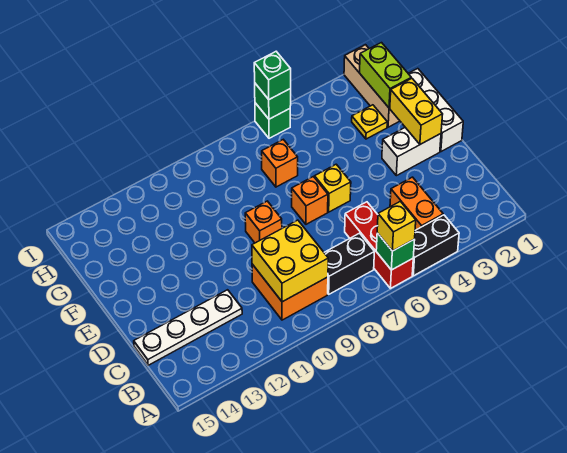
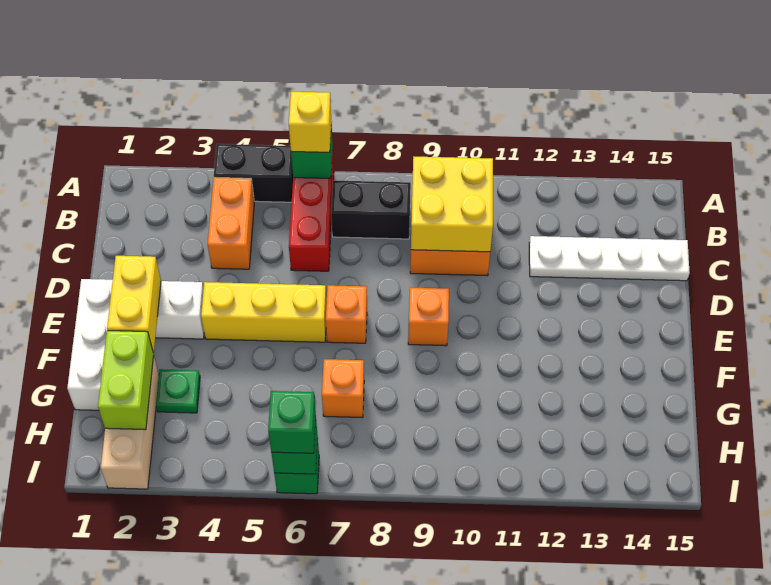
yellow brick E6 level 1 -> yellow brick E4:E6 level 1
yellow plate G3 level 1 -> green plate G3 level 1

